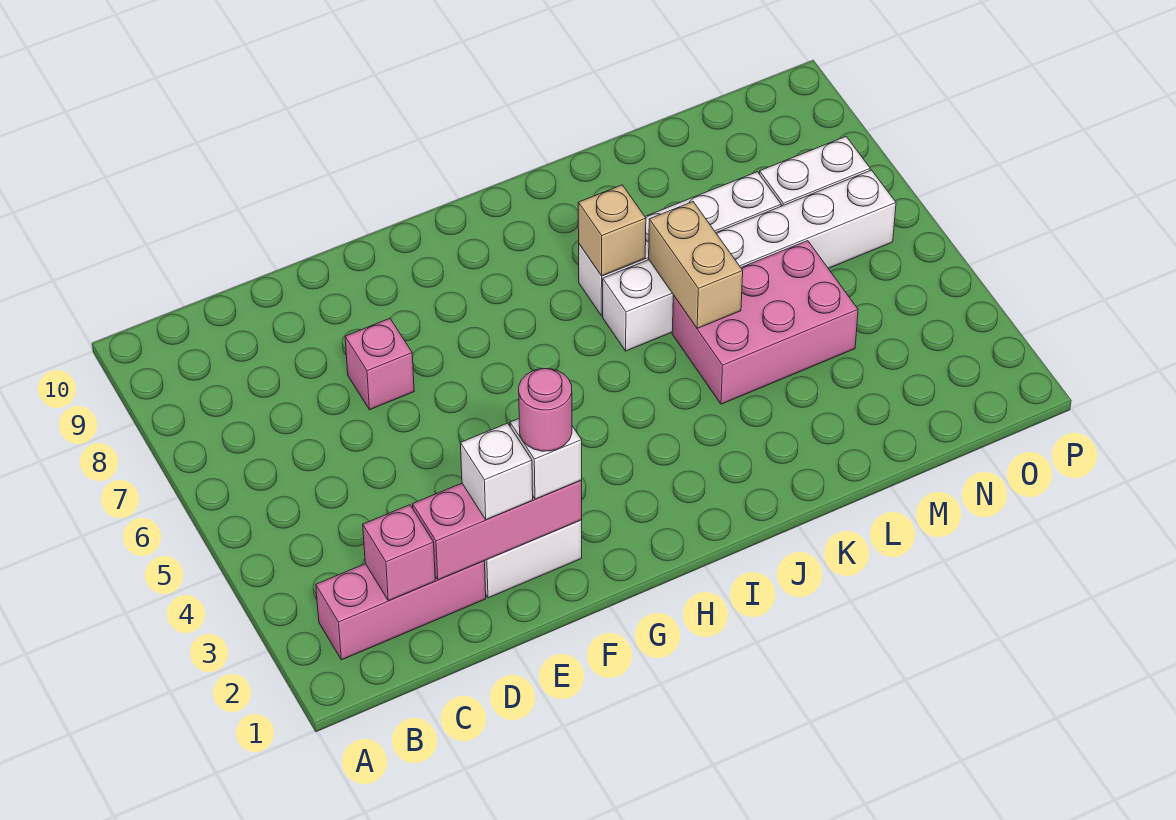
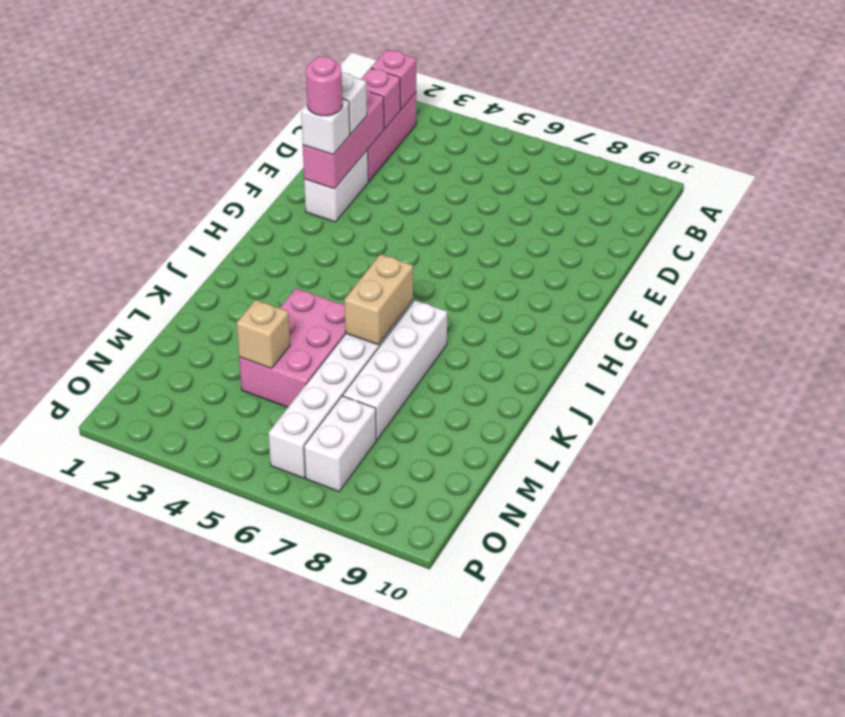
pink brick E7 level 1 -> pink brick B2 level 2
tan brick J7 level 2 -> tan brick M4 level 2
tan brick K5:K6 level 2 -> tan brick J6:K6 level 2

